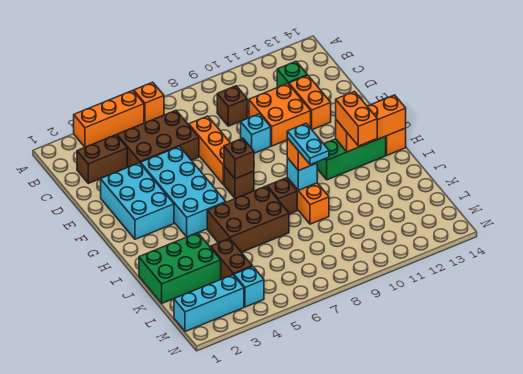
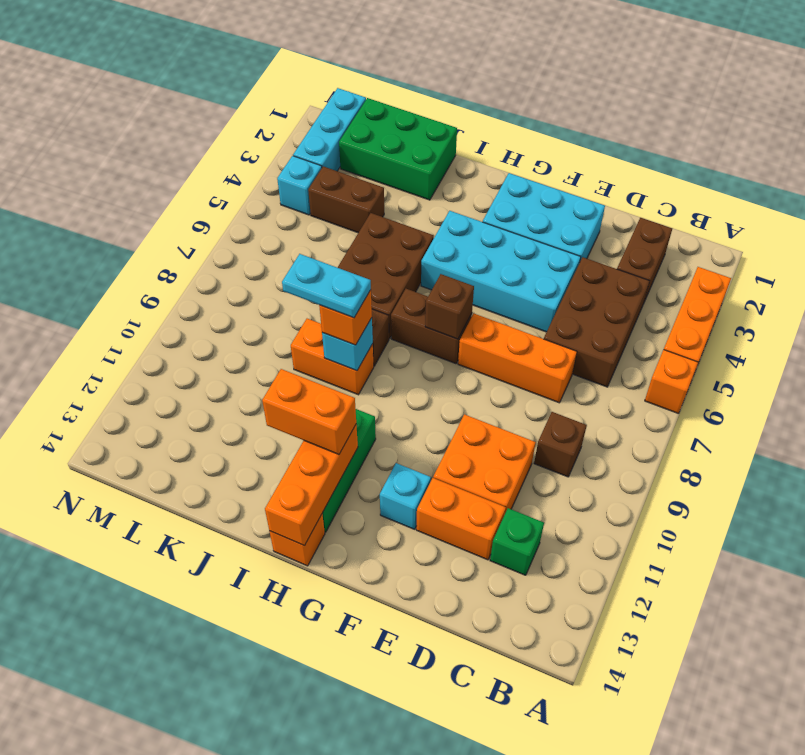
cyan brick E9 level 1 -> cyan brick F12 level 1
brown brick G7 level 1 -> brown brick G7:H7 level 1
green brick J1:K3 level 1 -> green brick J1:L2 level 1

